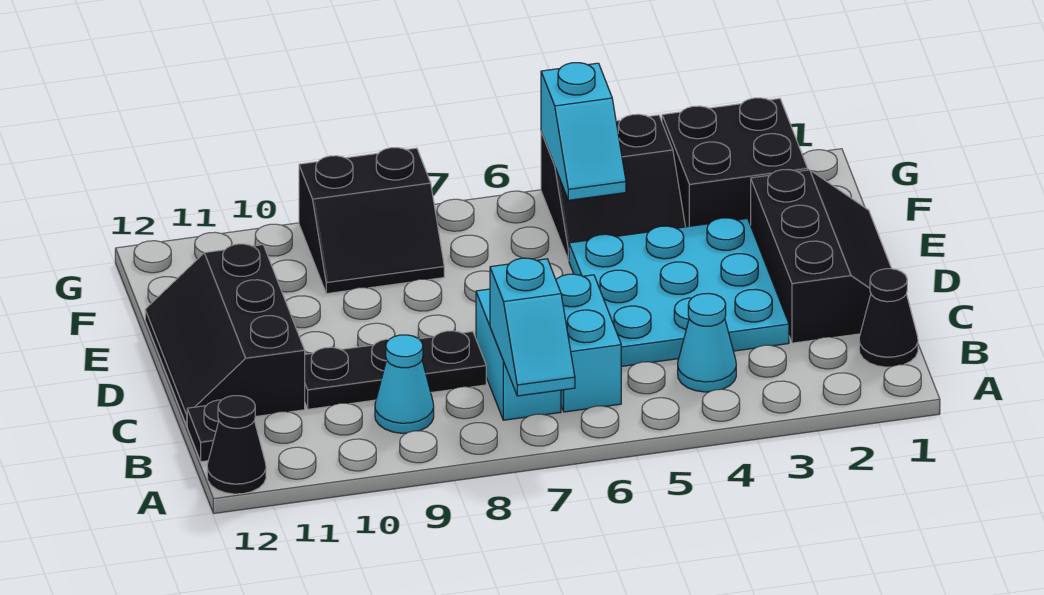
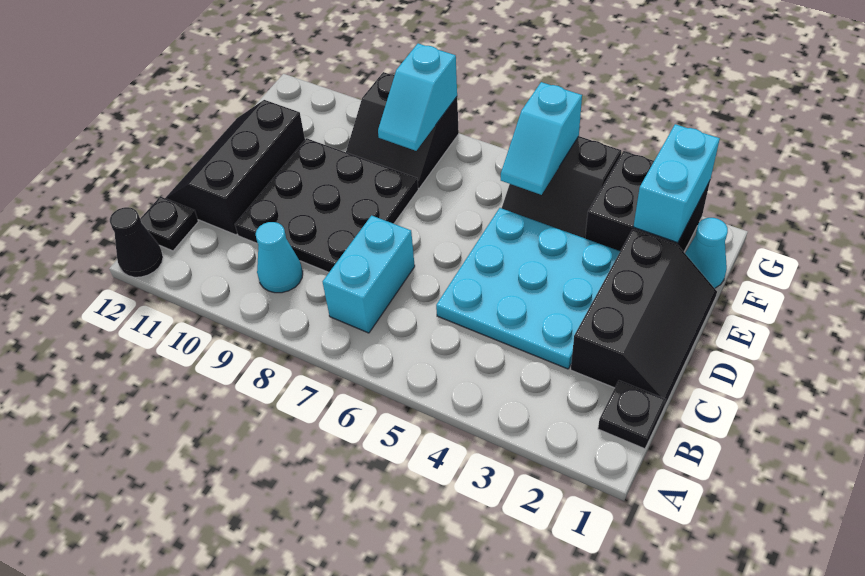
cyan slope A7:B7 level 2 top B -> cyan slope F8:G8 level 2 top G
black cone B1 level 1 -> black plate B1 level 1
cyan cone B4 level 1 -> cyan cone F1 level 1
cyan brick B6:C6 level 1 -> cyan brick F2:G2 level 2
black plate C8:C10 level 1 -> black plate C8:E10 level 1

